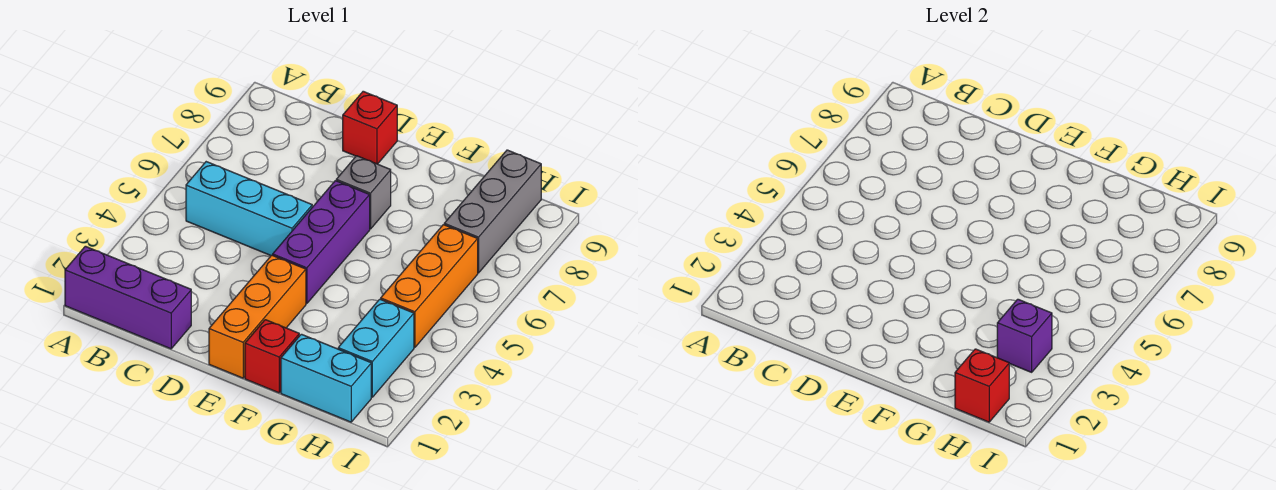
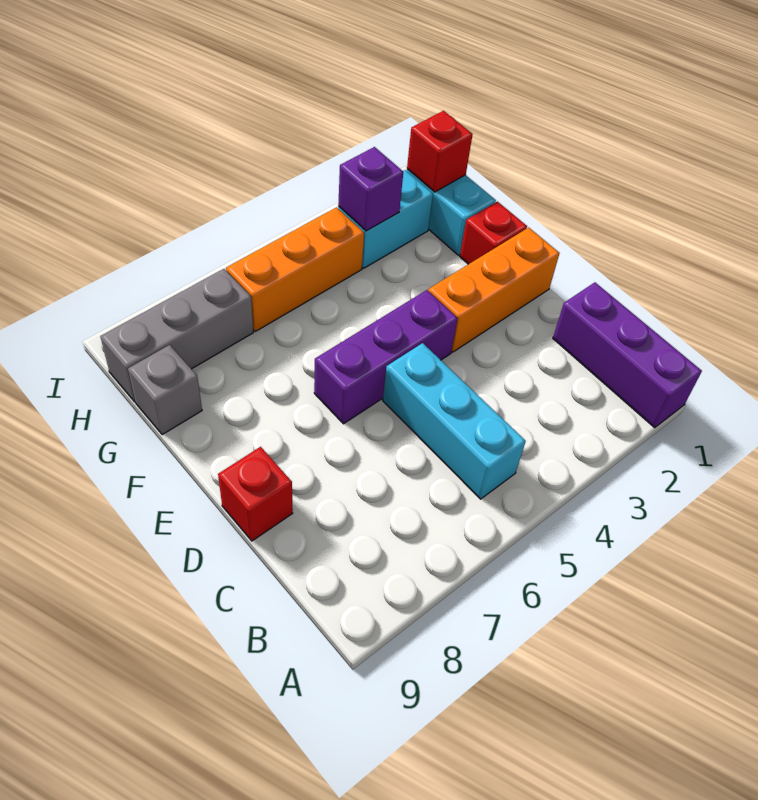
grey brick E7 level 1 -> grey brick G9 level 1

